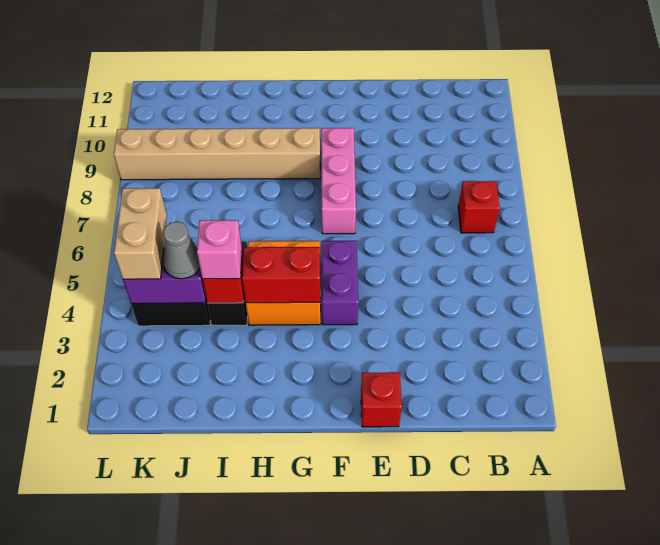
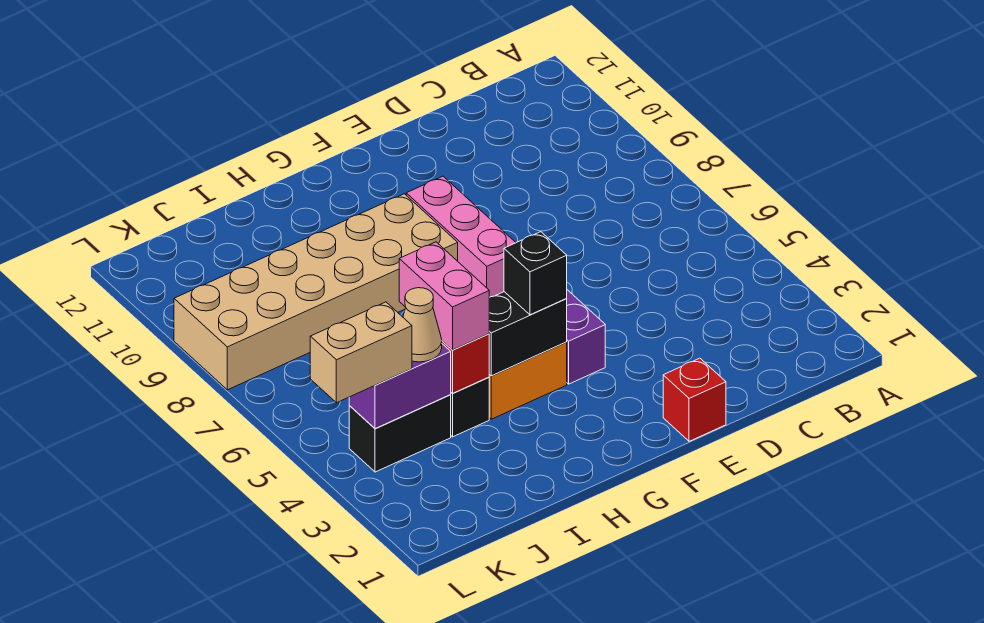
red brick B7 level 1 -> none
red brick G4:H4 level 2 -> black brick G4:H4 level 2
none -> black brick G4 level 3
tan brick G9:L9 level 1 -> tan brick G8:L9 level 1
pink brick I4 level 3 -> pink brick I4:I5 level 3
grey cone J4 level 3 -> tan cone J4 level 3
tan brick K4:K5 level 3 -> tan brick K4:L4 level 3

